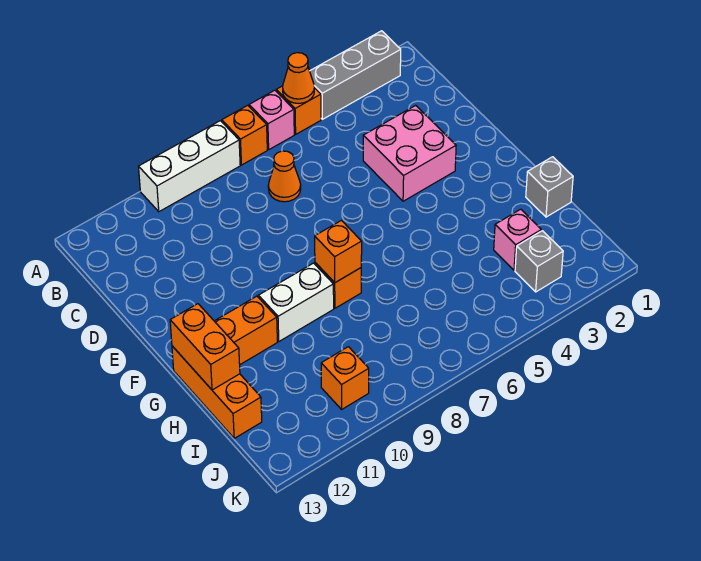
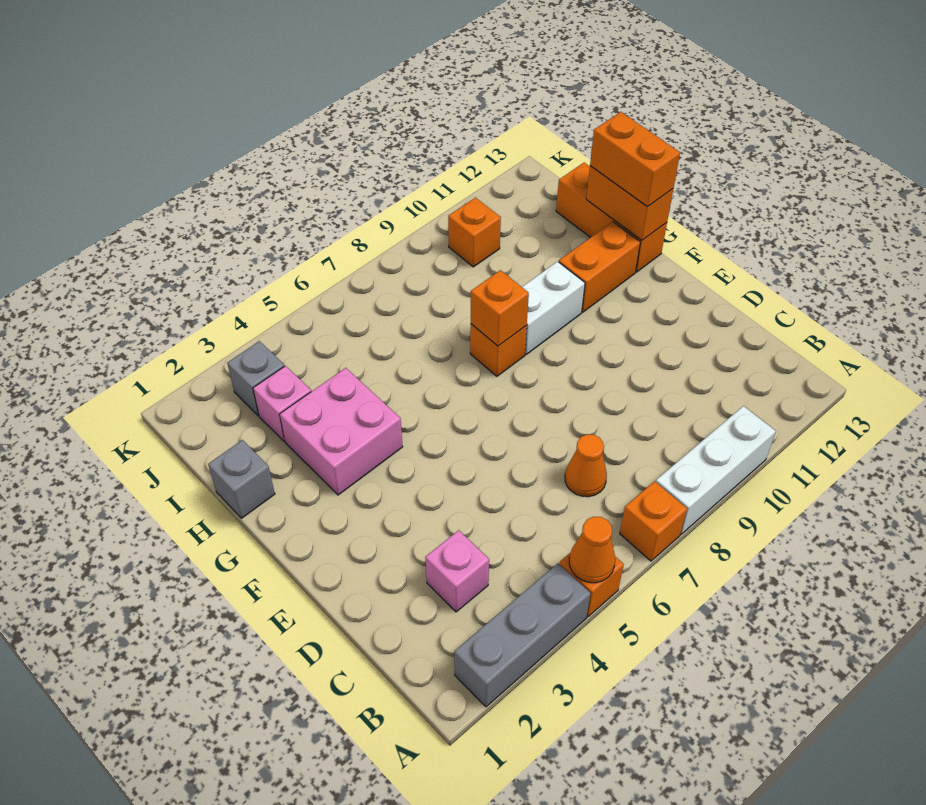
pink brick A6 level 1 -> pink brick C3 level 1
pink brick D3:E4 level 1 -> pink brick G3:H4 level 1
none -> orange brick G13:H13 level 3

